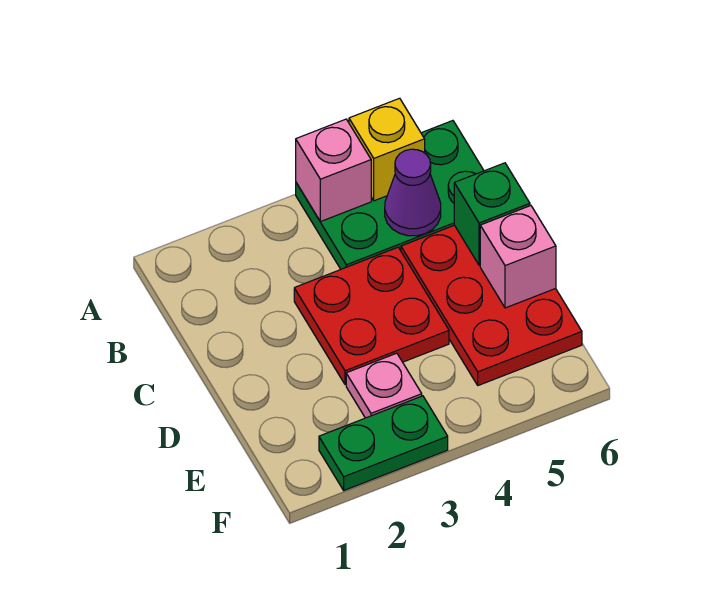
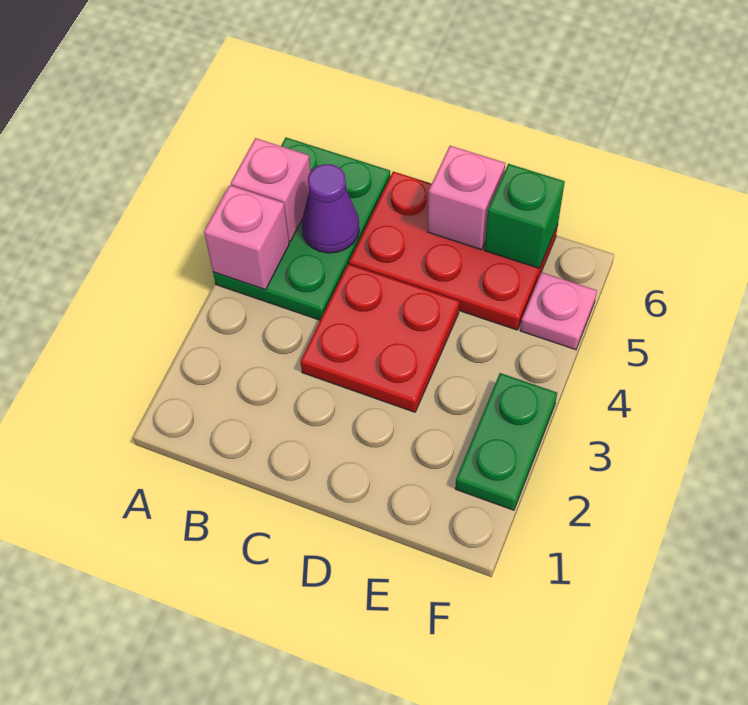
yellow brick A5 level 2 -> pink brick A5 level 2
green brick C6 level 2 -> green brick E6 level 2
pink plate E3 level 1 -> pink plate F5 level 1

